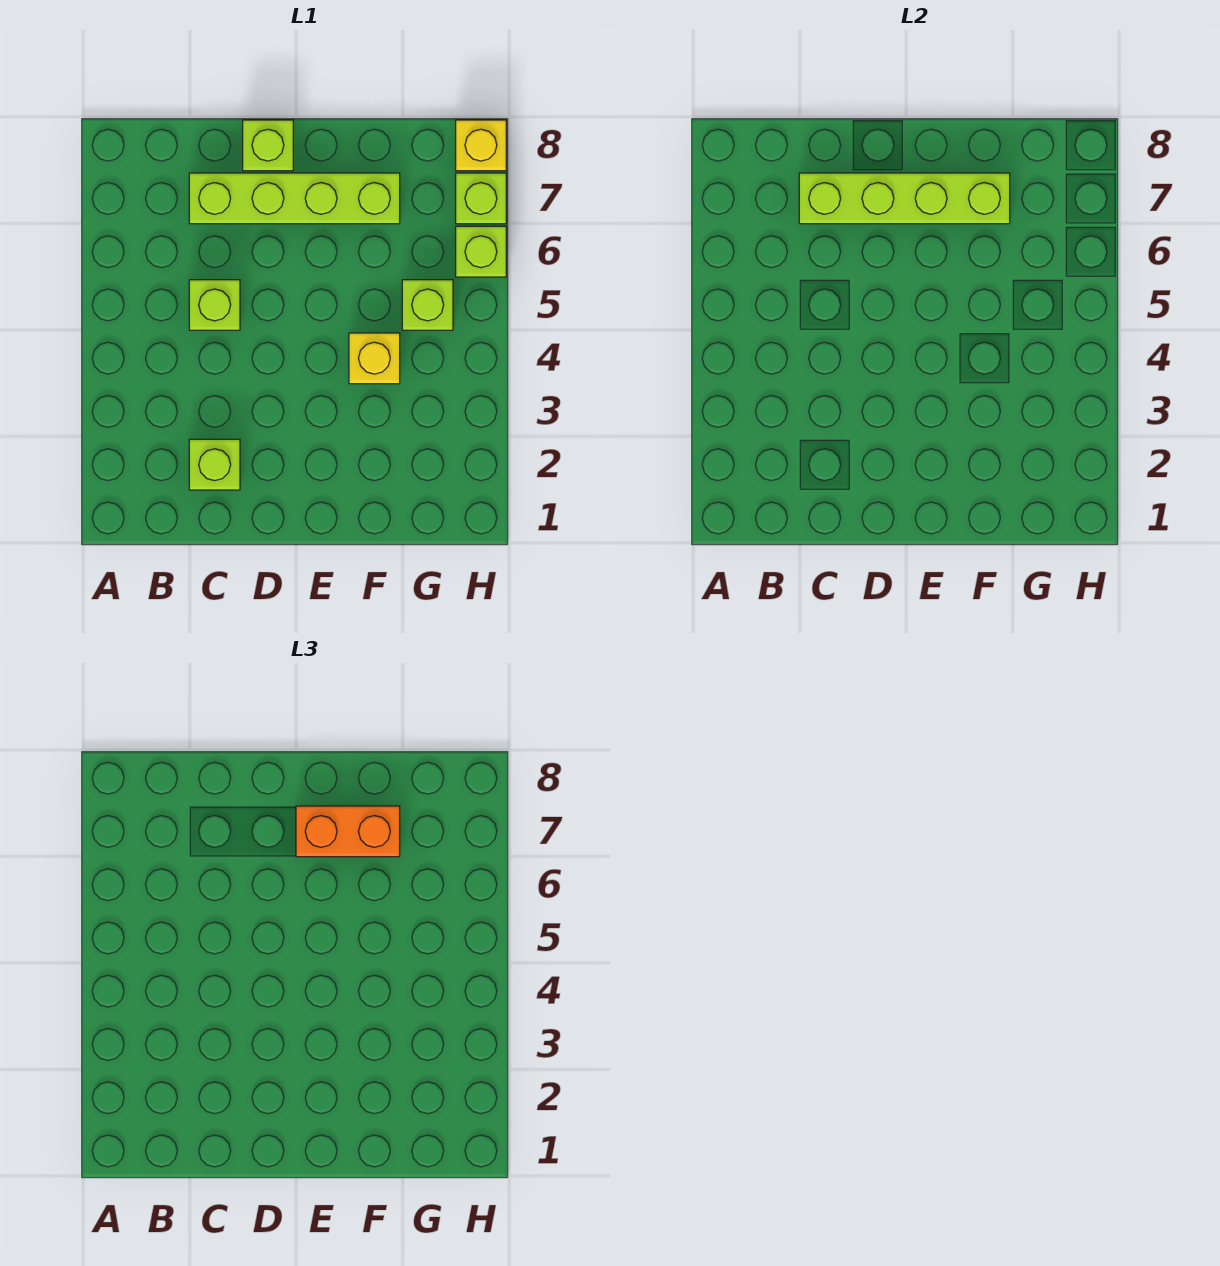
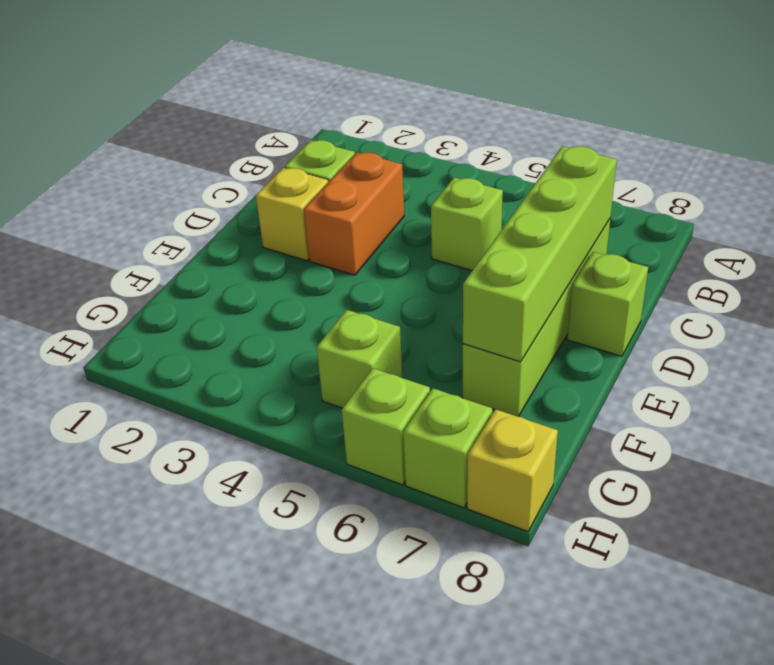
orange brick E7:F7 level 3 -> orange brick C3:D3 level 1
yellow brick F4 level 1 -> yellow brick D2 level 1

